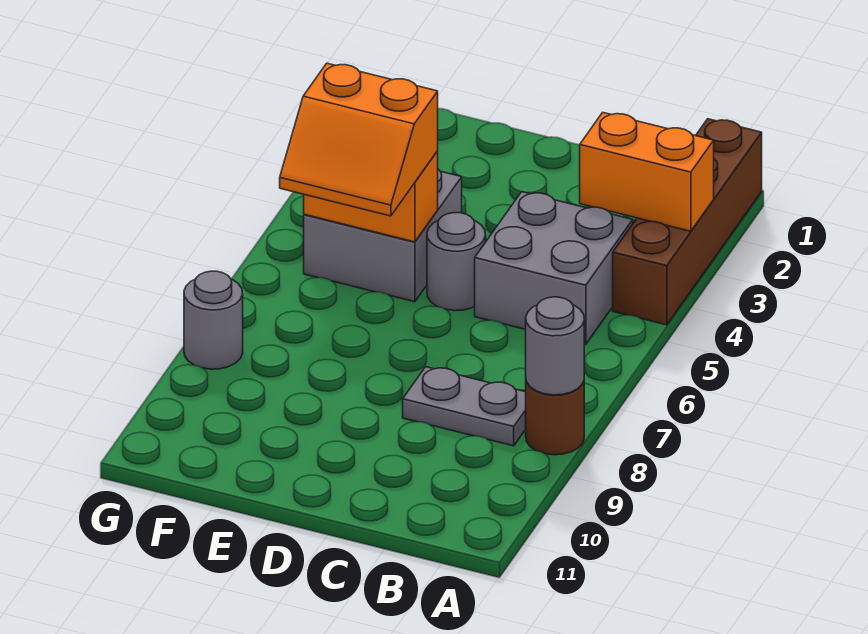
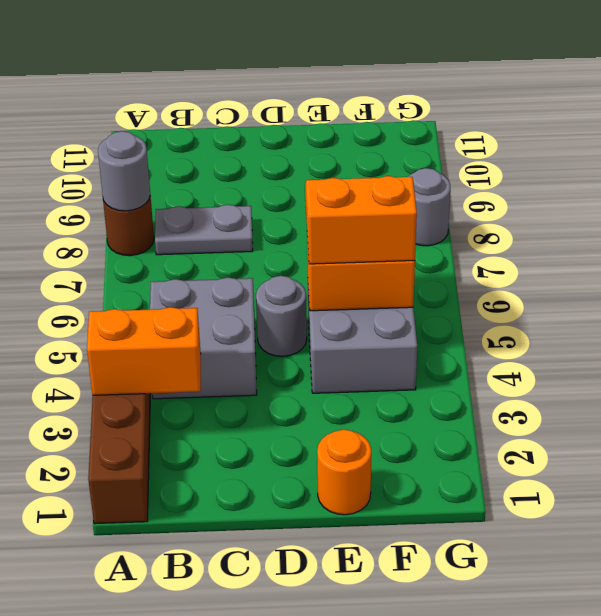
none -> orange round brick E1 level 1

